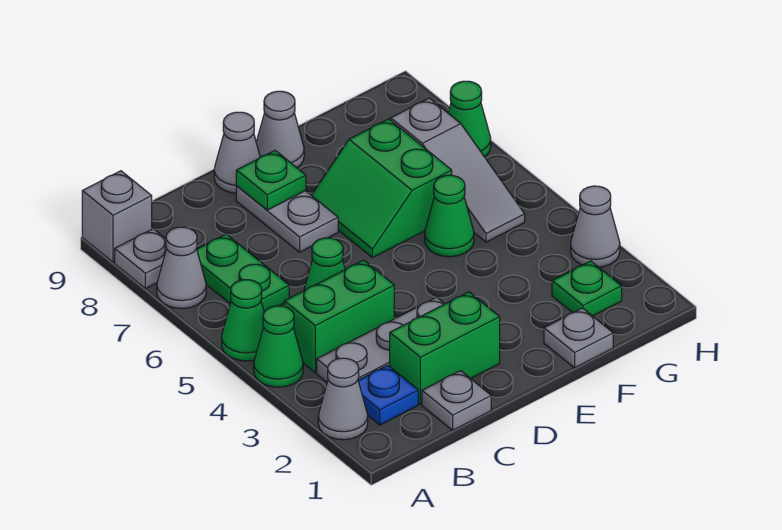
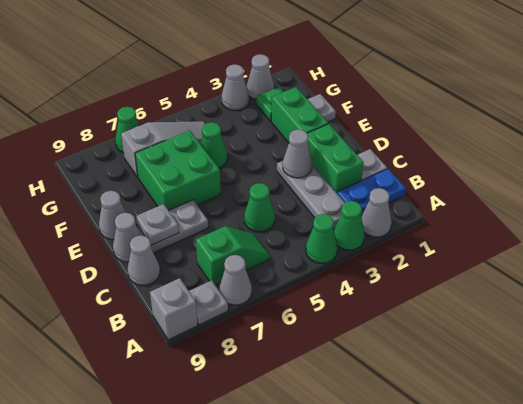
green cone A5 level 1 -> green cone A3 level 1
blue plate B2 level 1 -> blue plate B1:B2 level 1
green brick B4:C4 level 1 -> green brick E2:F2 level 1
green plate B6:B7 level 1 -> green slope B6:B7 level 1 top 7
none -> grey cone C9 level 1
none -> grey cone D3 level 2
green plate D8 level 2 -> grey plate D8 level 2
green slope E6:F7 level 1 top F -> green brick E6:F7 level 1
none -> grey cone H2 level 1

